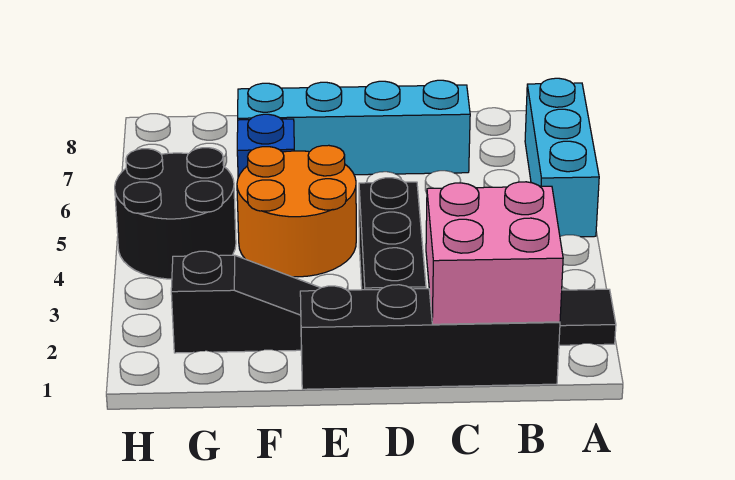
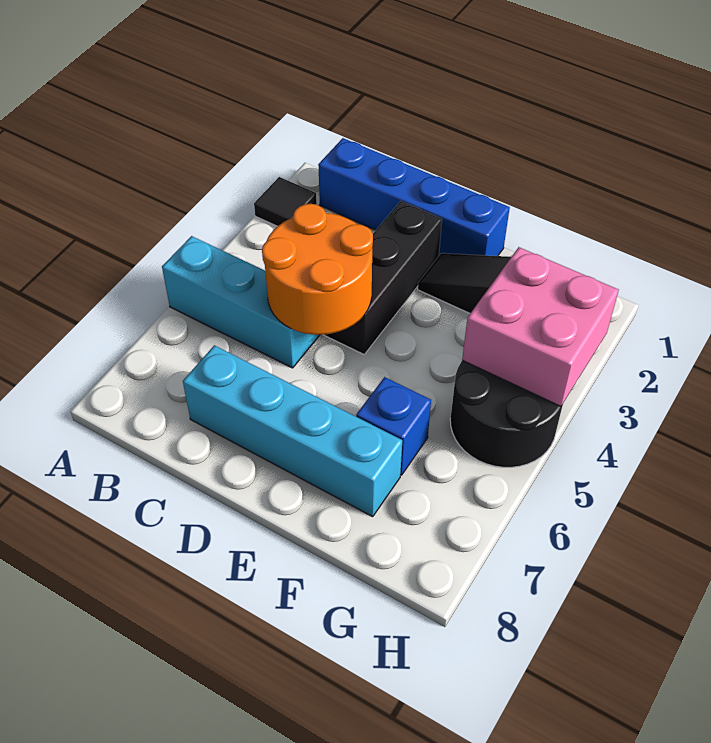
cyan brick A5:A7 level 1 -> cyan brick A5:C5 level 1
black brick B1:E1 level 1 -> blue brick B1:E1 level 1
pink brick B1:C2 level 2 -> pink brick G3:H4 level 2
orange round brick E4:F5 level 1 -> orange round brick C4:D5 level 2

